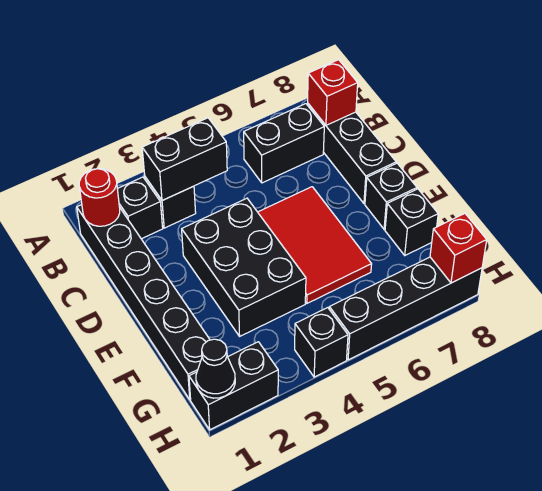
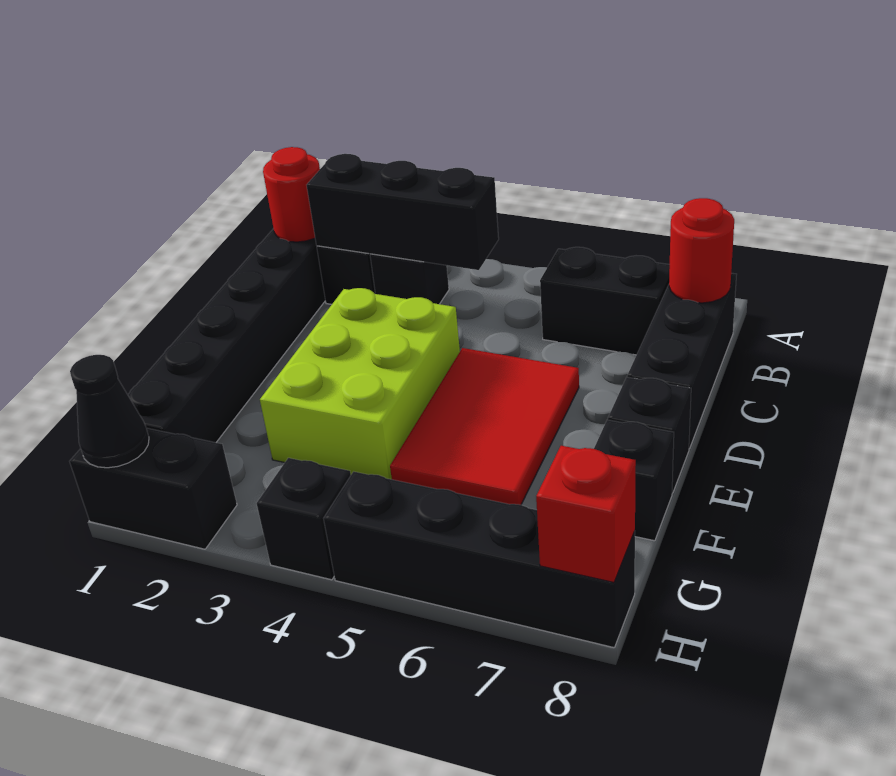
black brick B3:B4 level 2 -> black brick B2:B4 level 2
red brick B8 level 2 -> red round brick B8 level 2
black brick D3:F4 level 1 -> lime brick D3:F4 level 1

